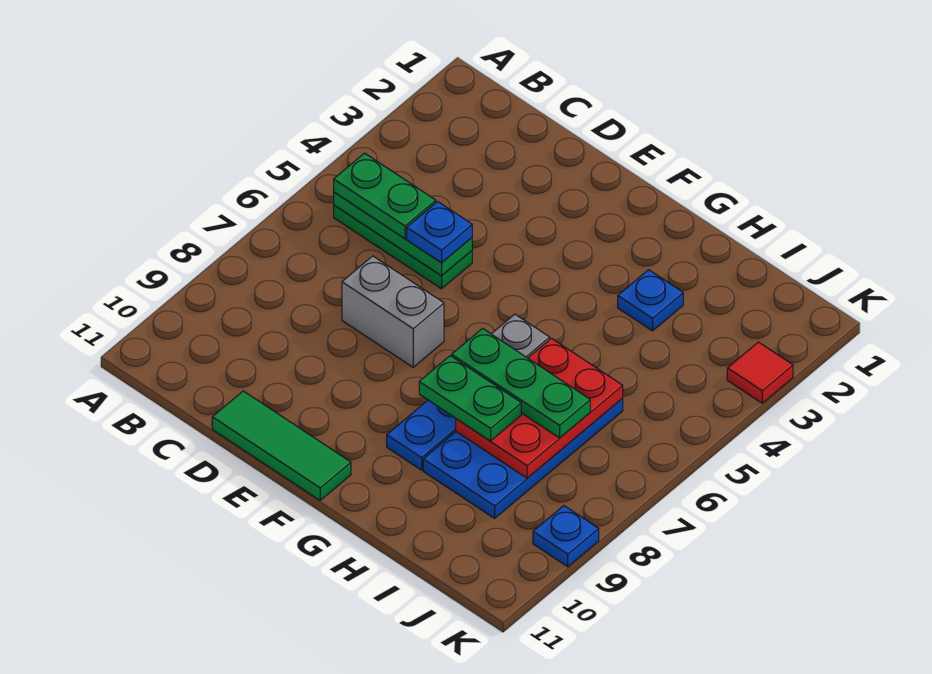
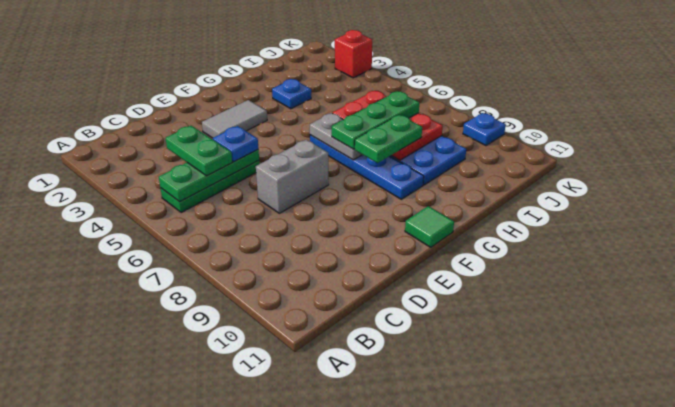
green plate B5:C5 level 3 -> green plate C4:C5 level 3
green tile D11:F11 level 1 -> green tile F11 level 1
none -> grey tile E3:F3 level 1
red tile K3 level 1 -> red brick K3 level 1

